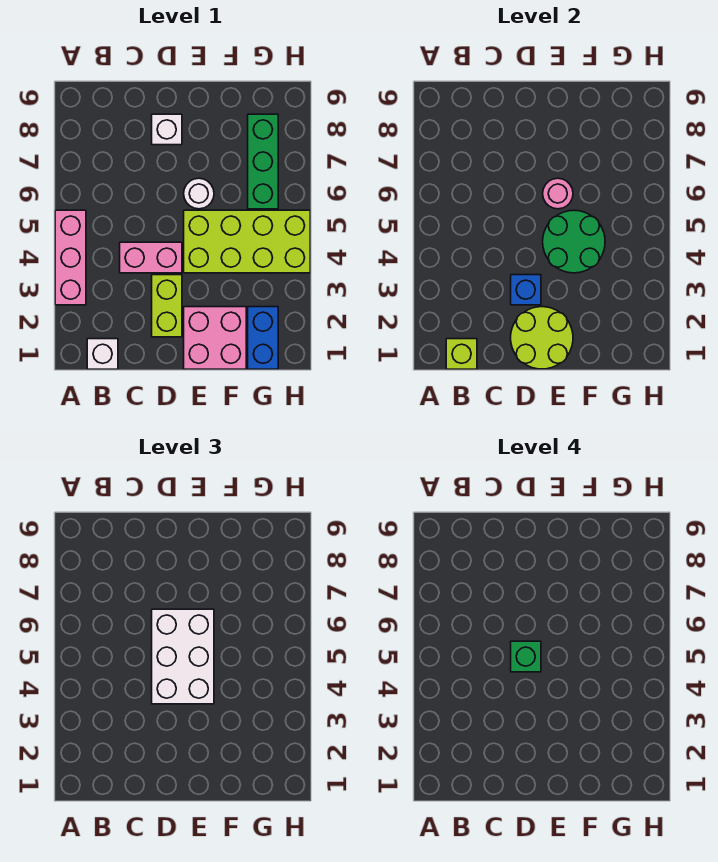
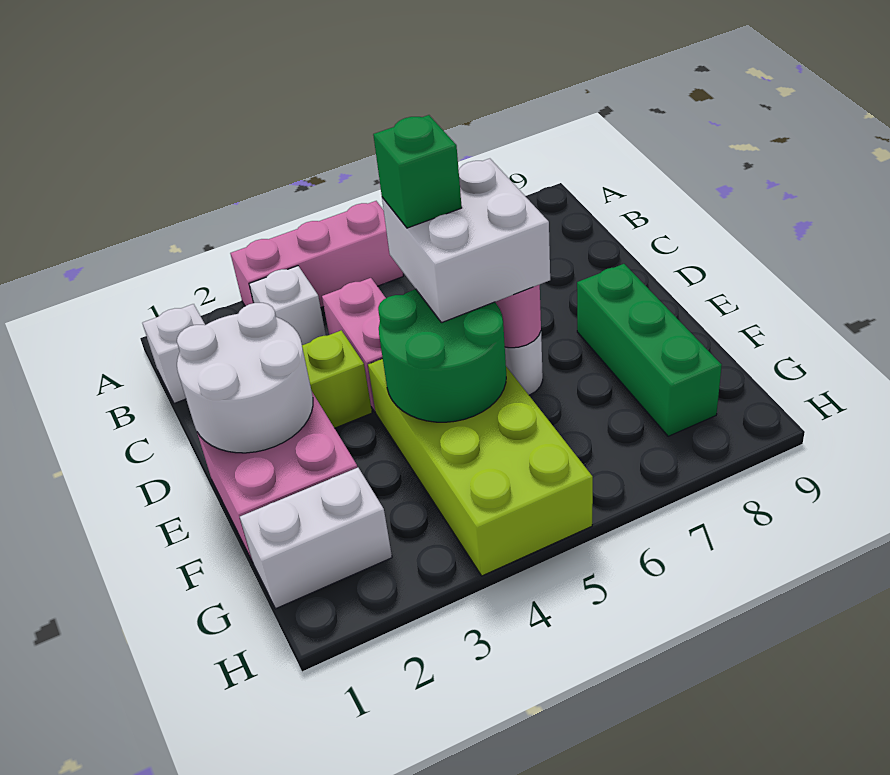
lime brick B1 level 2 -> none
lime round brick D1:E2 level 2 -> white round brick D1:E2 level 2
blue brick D3 level 2 -> none
white brick D4:E6 level 3 -> white brick D5:E6 level 3
white brick D8 level 1 -> white brick B3 level 1
blue brick G1:G2 level 1 -> white brick G1:G2 level 1
green brick G6:G8 level 1 -> green brick E8:G8 level 1

